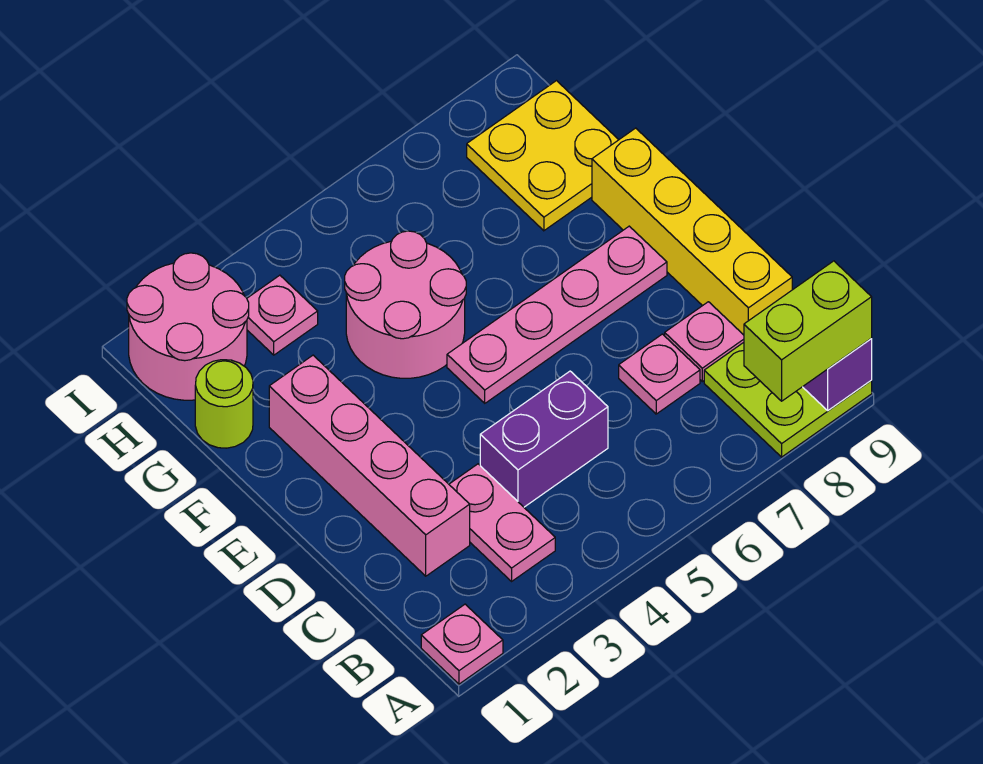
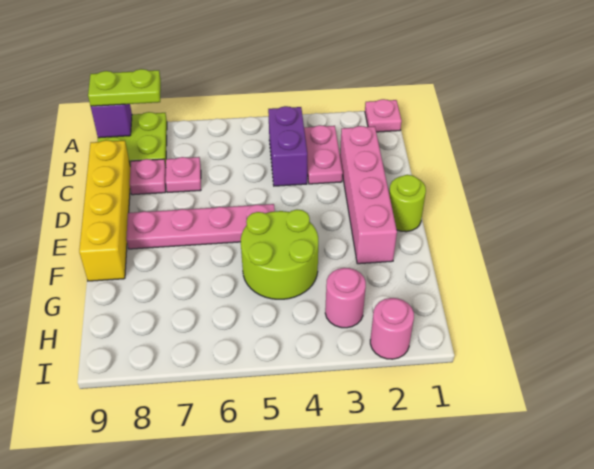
lime brick A8:A9 level 3 -> lime plate A8:A9 level 3
purple brick C4:C5 level 1 -> purple brick B4:C4 level 1
pink round brick F4:G5 level 1 -> lime round brick F4:G5 level 1
lime round brick G1 level 1 -> lime round brick E1 level 1
yellow plate G8:H9 level 1 -> none
pink round brick H1:I2 level 1 -> pink round brick I2 level 1
pink plate H3 level 1 -> pink round brick H3 level 1

